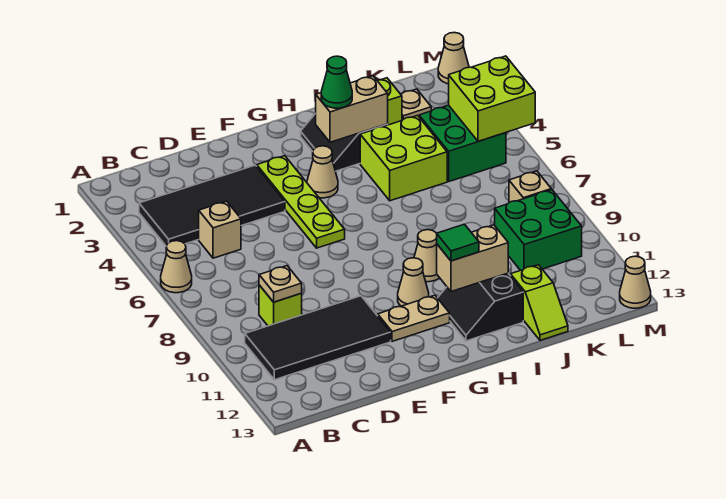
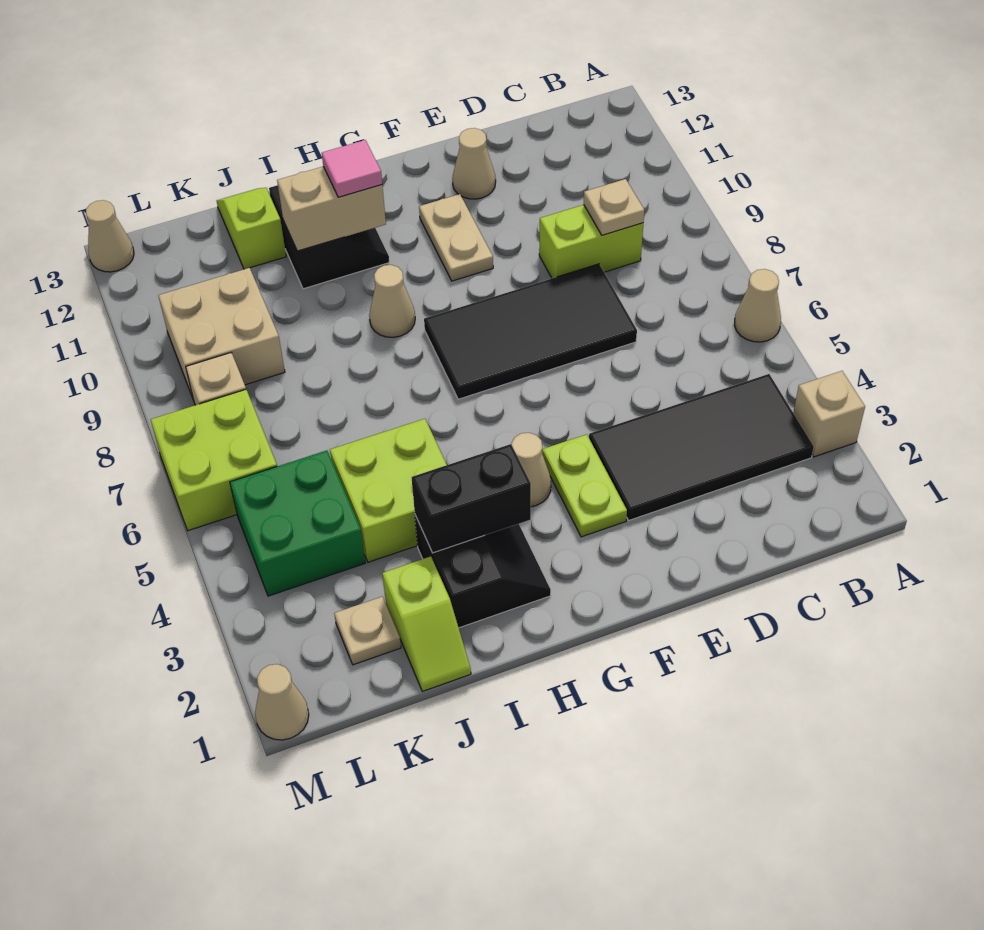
black tile B10:E11 level 1 -> black tile D7:G8 level 1
tan brick C5 level 1 -> tan brick A3 level 1
lime brick C9 level 1 -> lime brick C9:D9 level 1
lime plate F3:F6 level 1 -> lime plate F3:F4 level 1
tan plate F11:G11 level 1 -> tan plate F10:F11 level 1
tan cone G10 level 1 -> tan cone E12 level 1
tan brick H3:I3 level 2 -> black brick H3:I3 level 2
green cone H3 level 3 -> none
green tile H11 level 3 -> pink tile H11 level 3
green brick K9:L10 level 1 -> tan brick K9:L10 level 1
lime brick L4:M5 level 2 -> lime brick L6:M7 level 1

